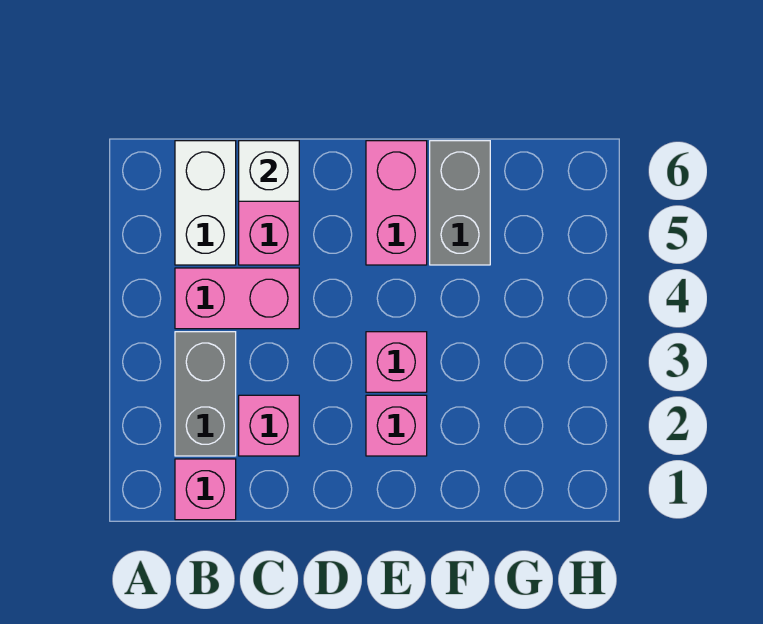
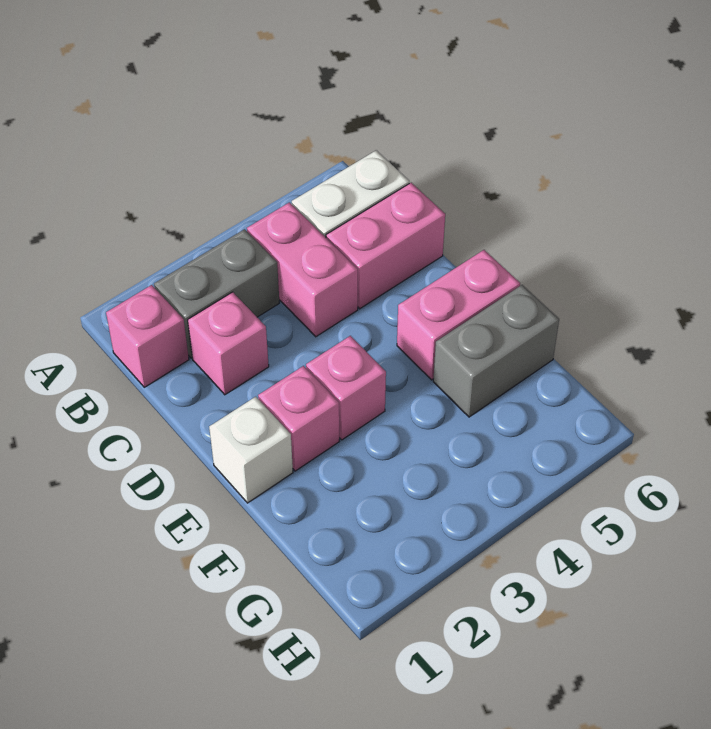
white brick C6 level 2 -> white brick E1 level 1

